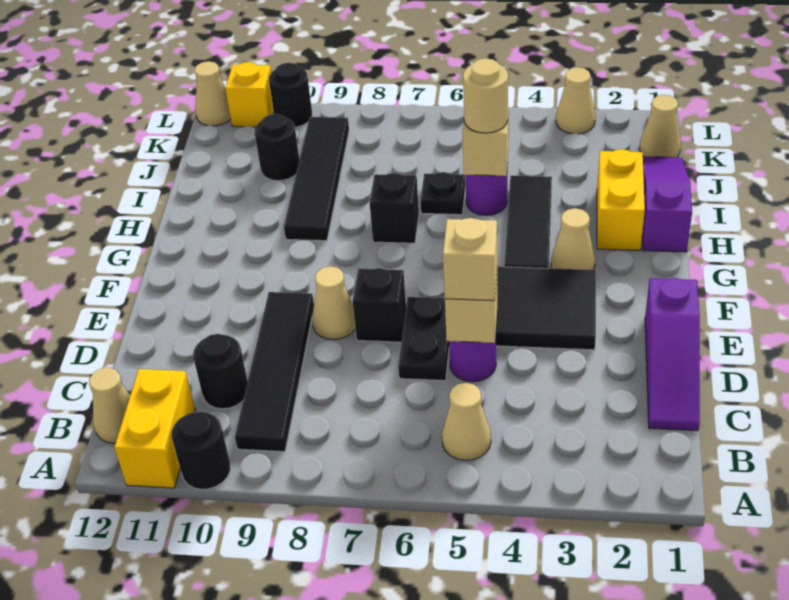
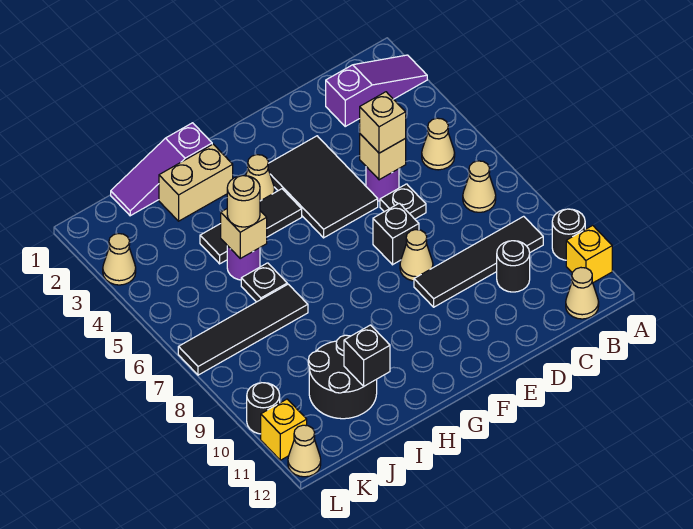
yellow brick A11:B11 level 1 -> yellow brick A11 level 1
purple slope C1:E1 level 1 top E -> purple slope A2:C2 level 1 top C
black plate D6:E6 level 1 -> black plate D6 level 1
yellow brick H2:I2 level 1 -> tan brick H2:I2 level 1
black brick H7 level 1 -> black brick I11 level 2
black tile H9:K9 level 1 -> black tile I7:L7 level 1
black round brick J10 level 1 -> black round brick I10:J11 level 1
tan cone K1 level 1 -> tan cone B7 level 1

